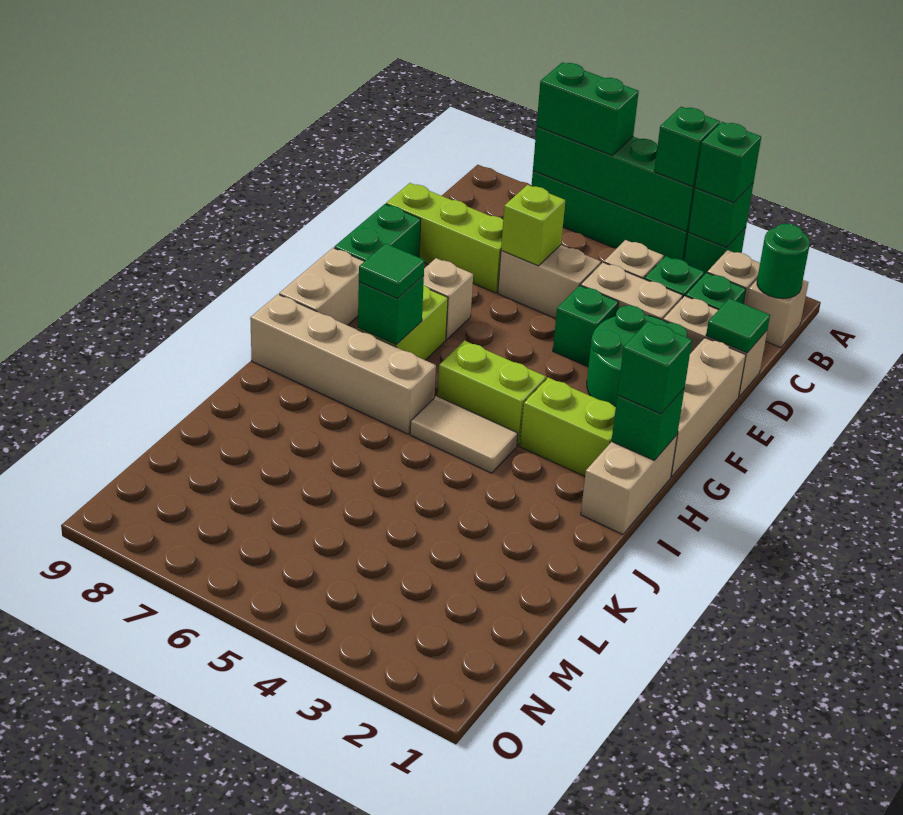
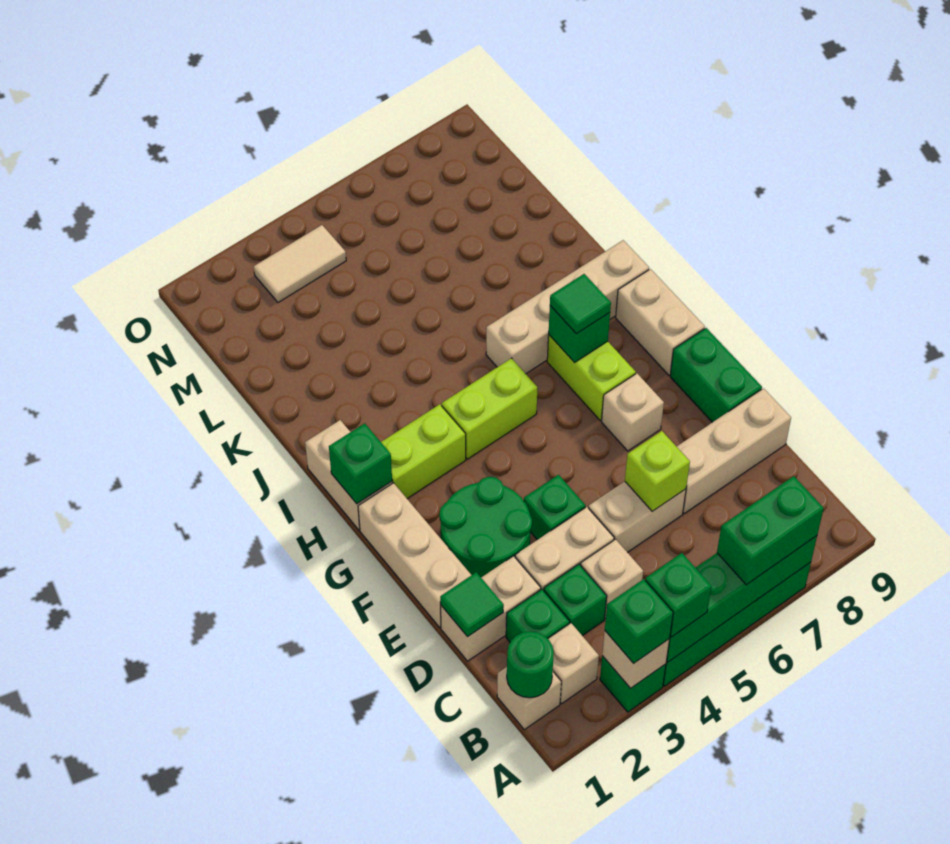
green brick A3 level 2 -> tan brick A3 level 2
lime brick D7:D9 level 1 -> tan brick D7:D9 level 1
green brick H1 level 3 -> none
tan tile I4:I5 level 1 -> tan tile N3:N4 level 1

